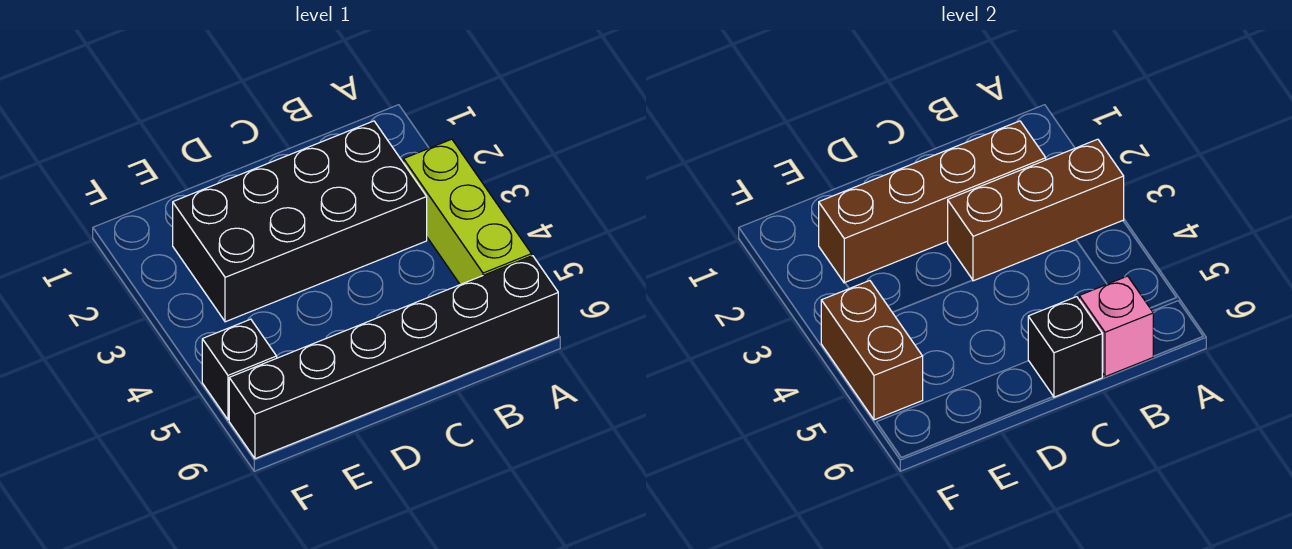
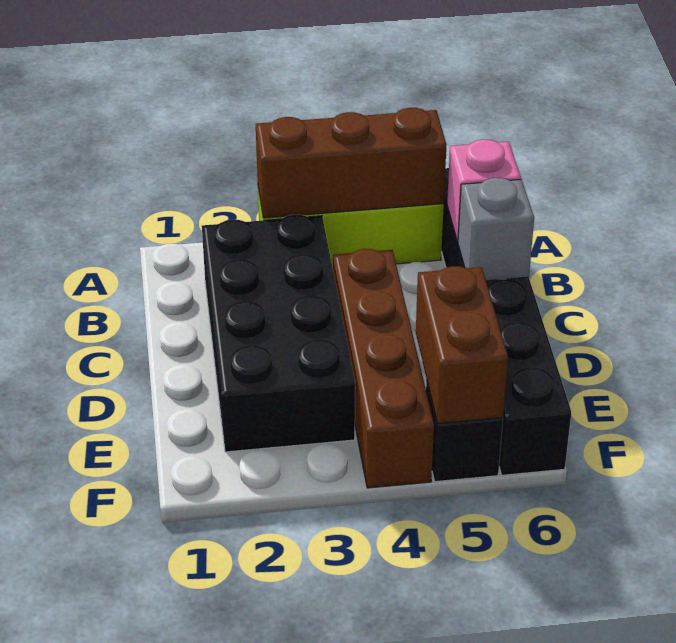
brown brick A3:C3 level 2 -> brown brick A3:A5 level 2
brown brick B2:E2 level 2 -> brown brick C4:F4 level 1
black brick C6 level 2 -> grey brick C6 level 2
brown brick F4:F5 level 2 -> brown brick E5:F5 level 2

